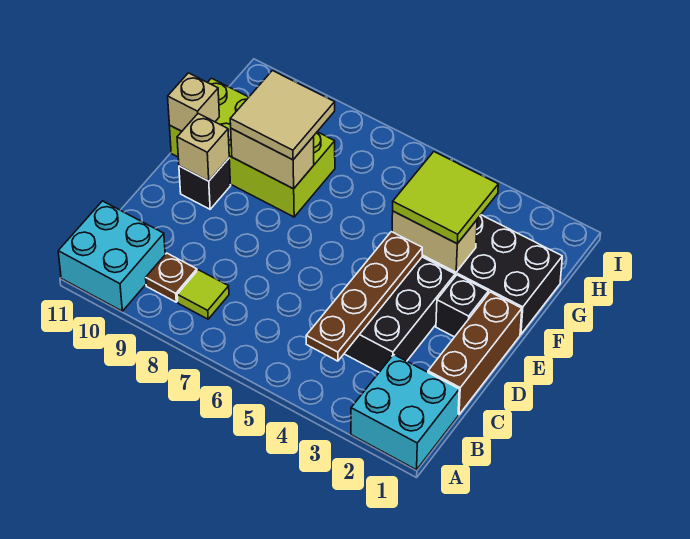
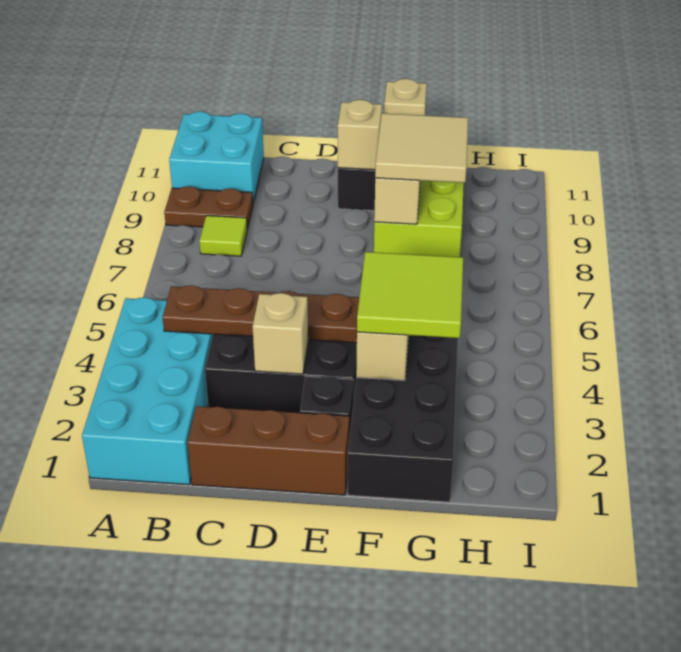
cyan brick A1:B2 level 1 -> cyan brick A1:B4 level 1
brown plate B9 level 1 -> brown plate A9:B9 level 1
none -> tan brick D3 level 2

